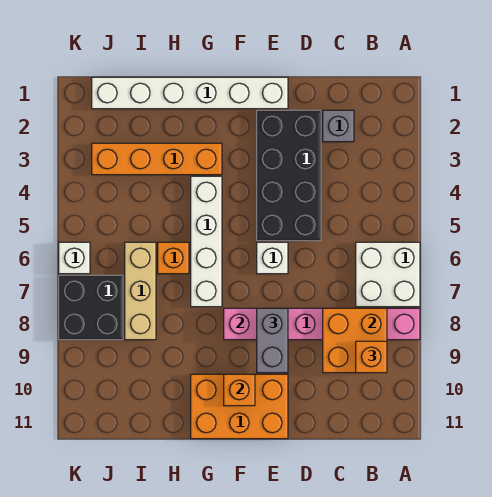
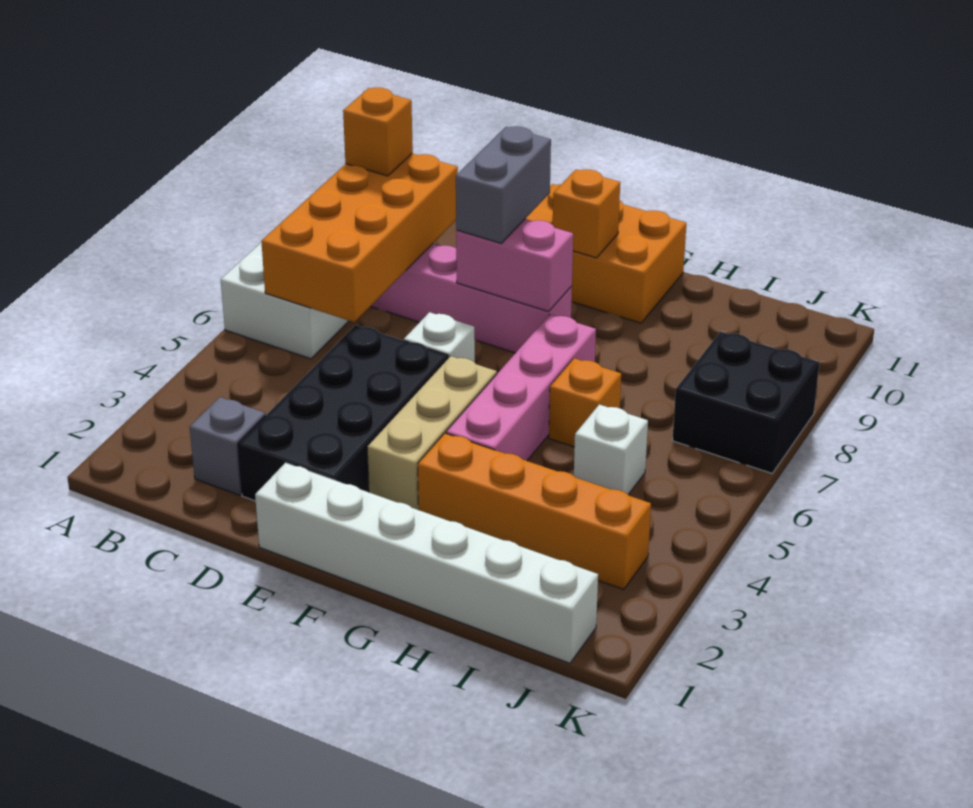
orange brick B8:C9 level 2 -> orange brick B6:C9 level 2
white brick G4:G7 level 1 -> pink brick G4:G7 level 1
tan brick I6:I8 level 1 -> tan brick F3:F5 level 1
white brick K6 level 1 -> white brick I5 level 1

